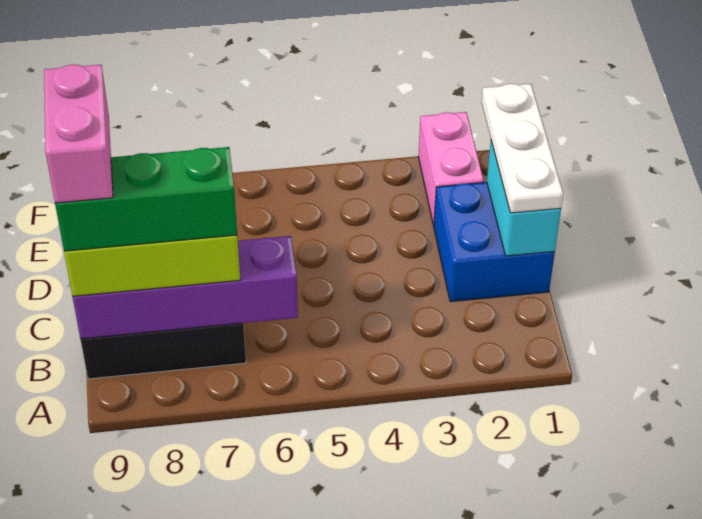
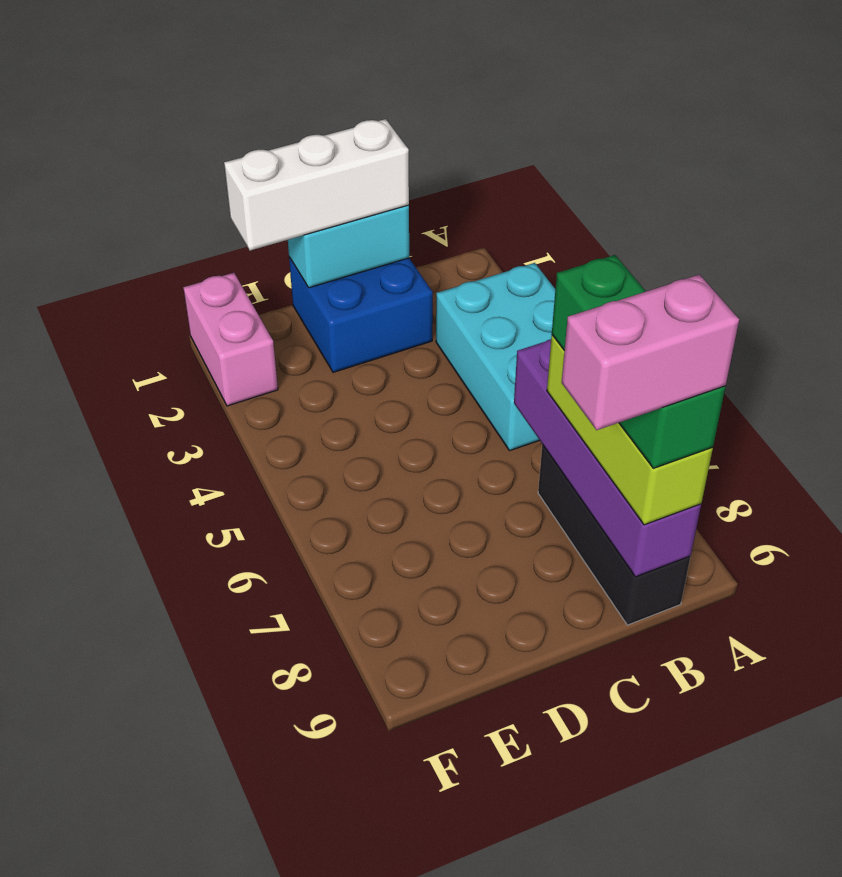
none -> cyan brick A3:B5 level 1
white plate C1:E1 level 3 -> white brick C1:E1 level 3
pink brick E2:F2 level 1 -> pink brick F1:F2 level 1

